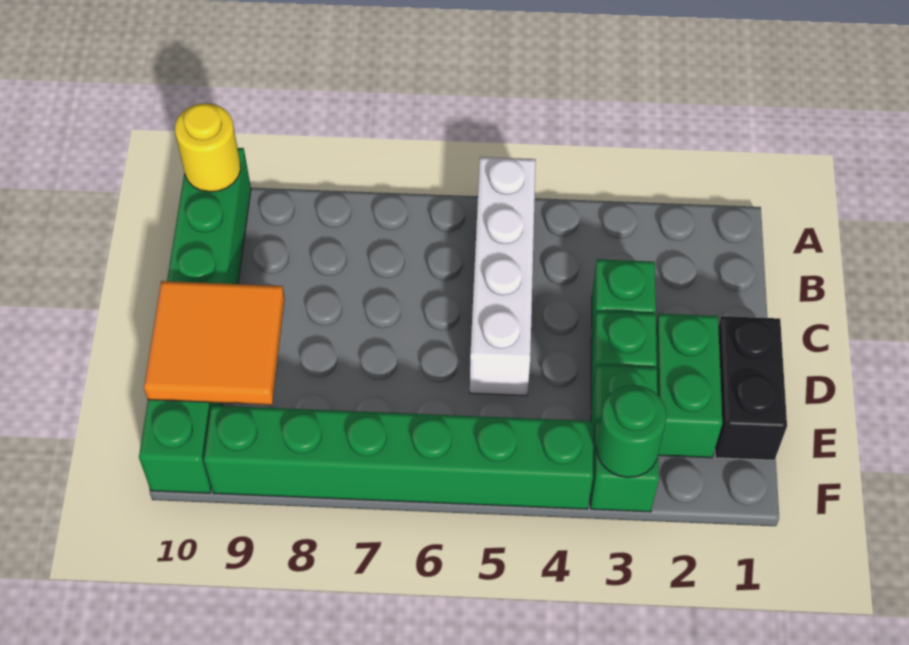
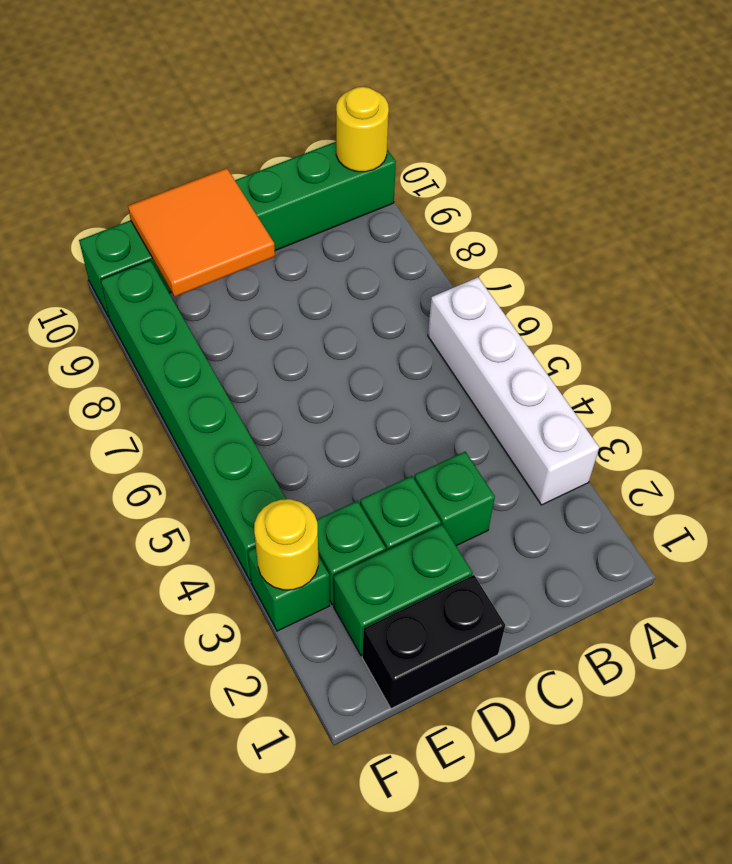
white brick A5:D5 level 1 -> white brick A3:A6 level 1
green round brick F3 level 2 -> yellow round brick F3 level 2

